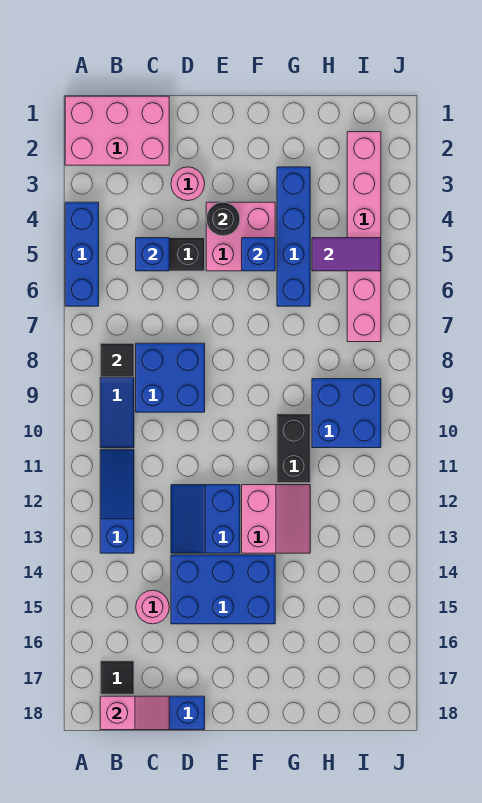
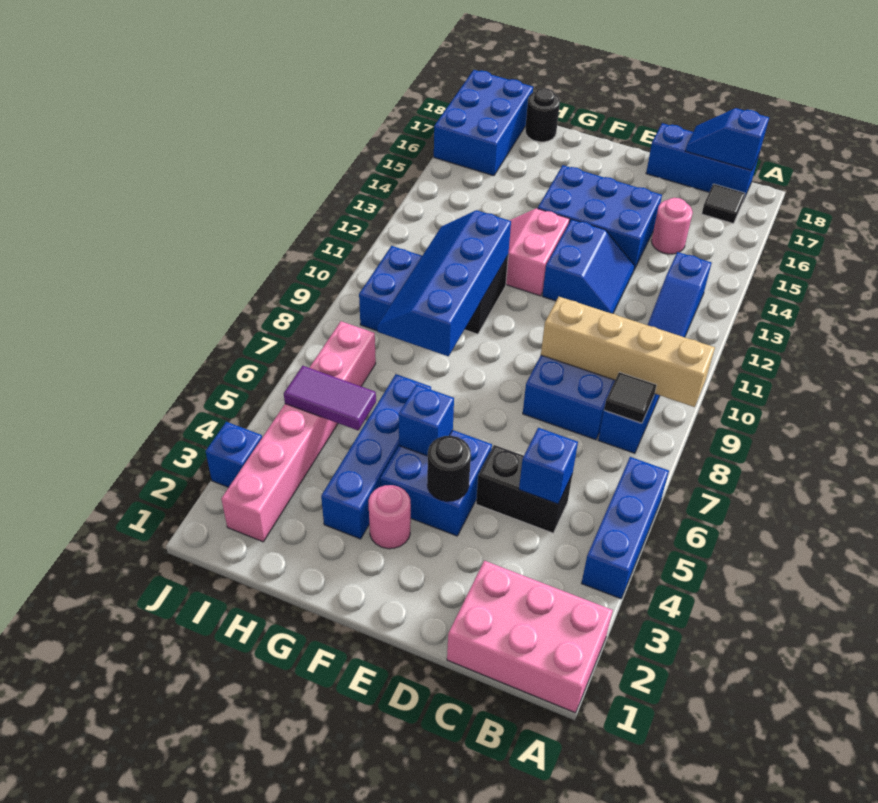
none -> tan brick A9:D9 level 2
pink slope B18:C18 level 2 top B -> blue slope B18:C18 level 2 top B
pink round brick D3 level 1 -> pink round brick F3 level 1
pink brick E4:F5 level 1 -> blue brick E4:F5 level 1
none -> blue slope G8:H11 level 2 top G
none -> black round brick H18 level 1
none -> blue brick I16:J18 level 1
none -> blue brick J3 level 1

